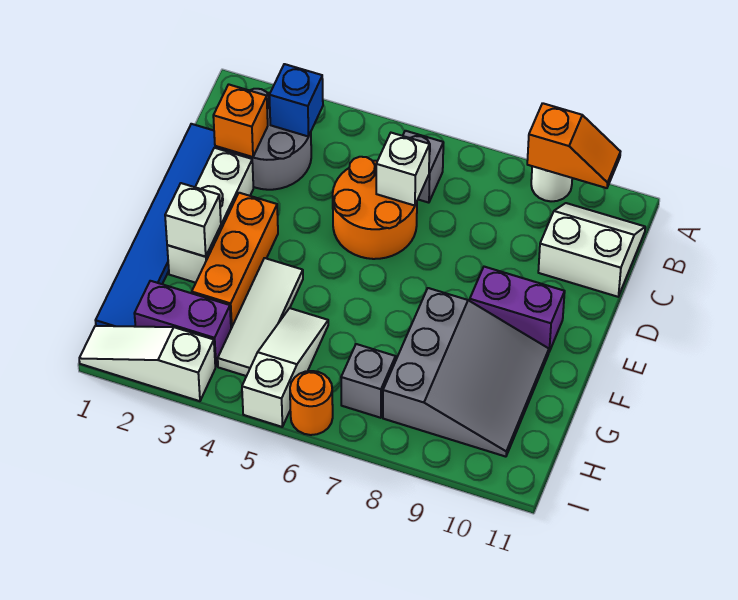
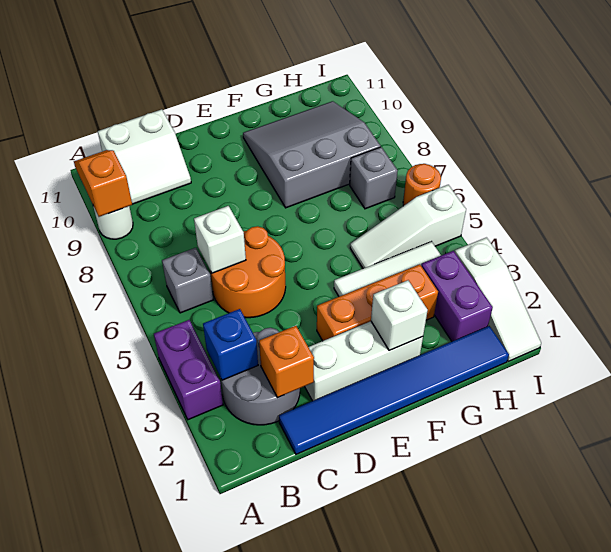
white slope B10:C11 level 1 top C -> white slope B10:C11 level 1 top 11
purple brick E9:E10 level 1 -> purple brick A3:A4 level 1

